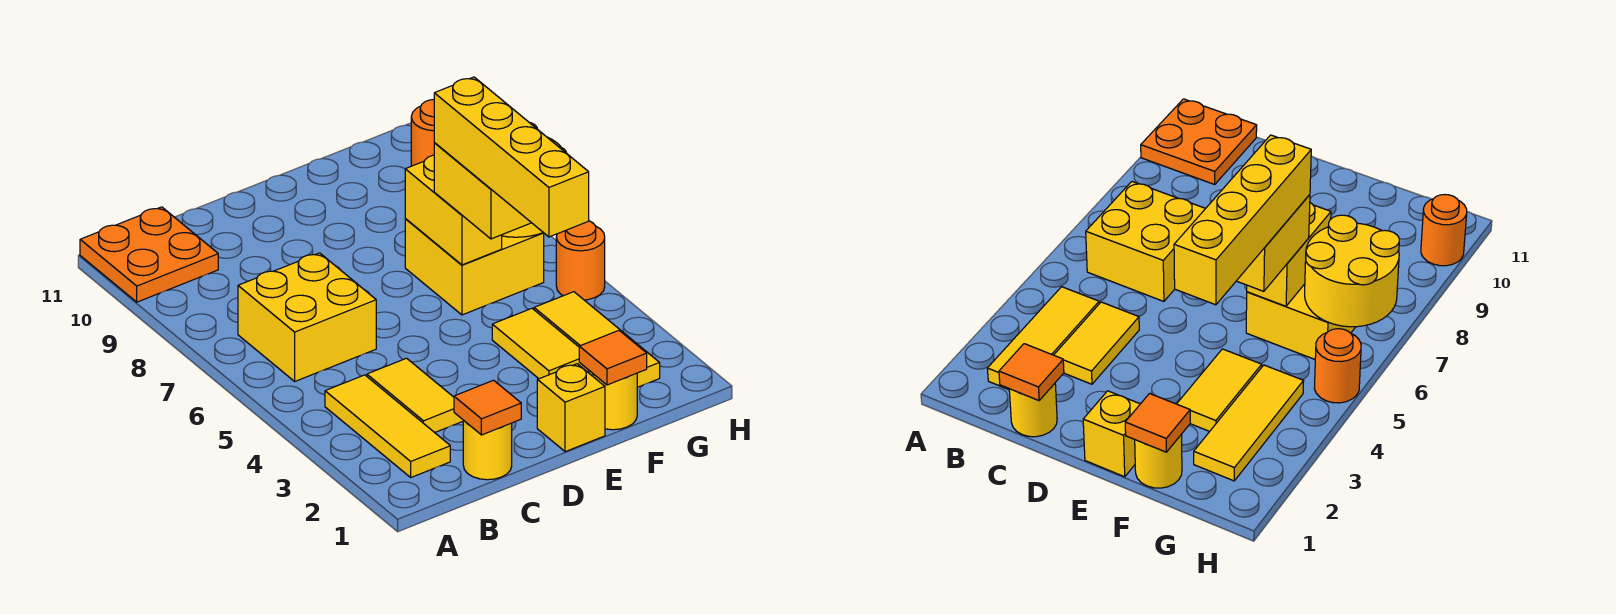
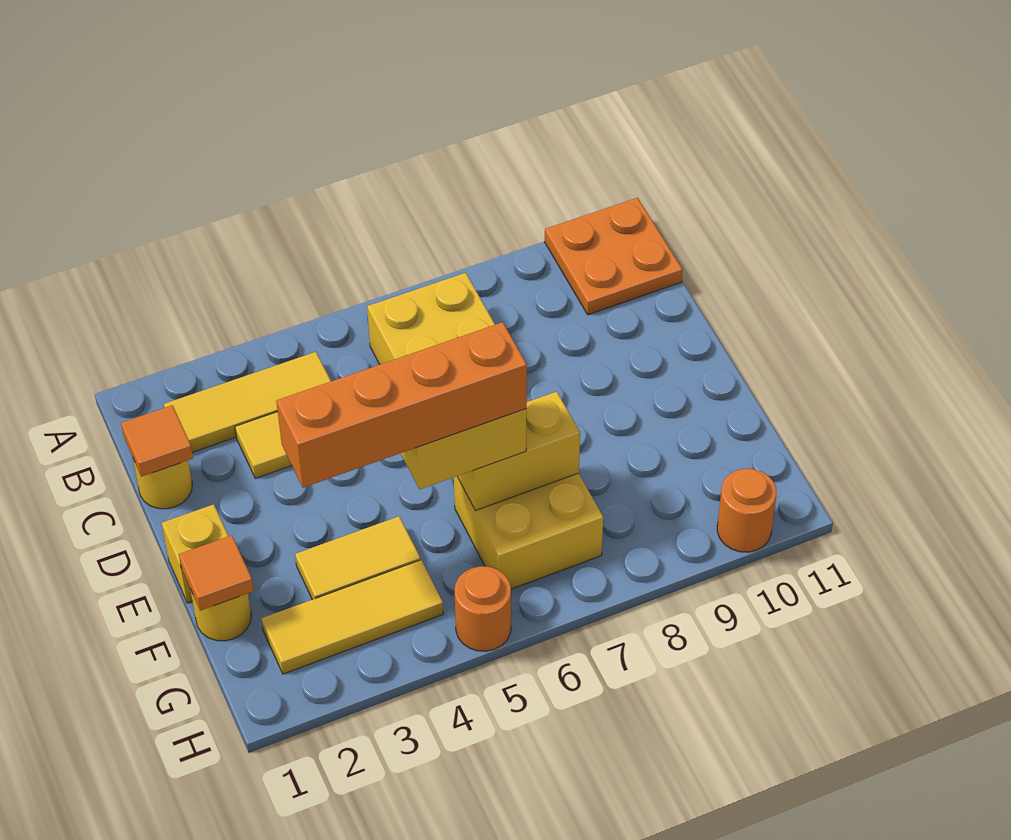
yellow brick F3:F6 level 4 -> orange brick F3:F6 level 4
yellow round brick G6:H7 level 2 -> none

